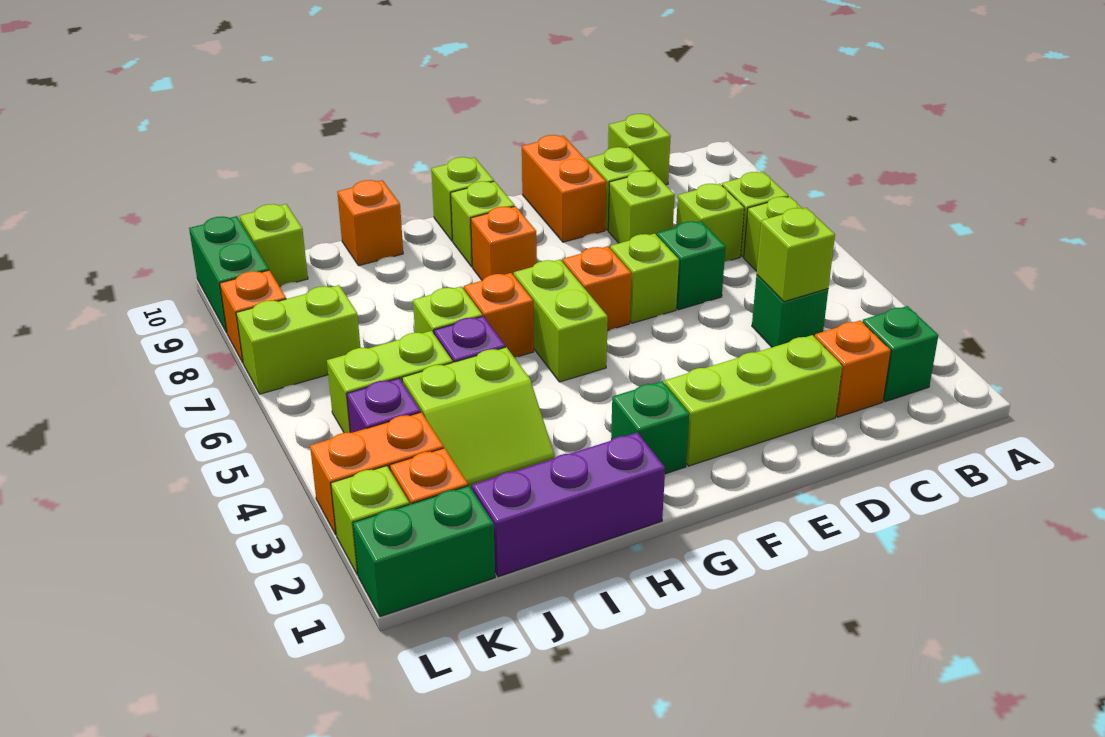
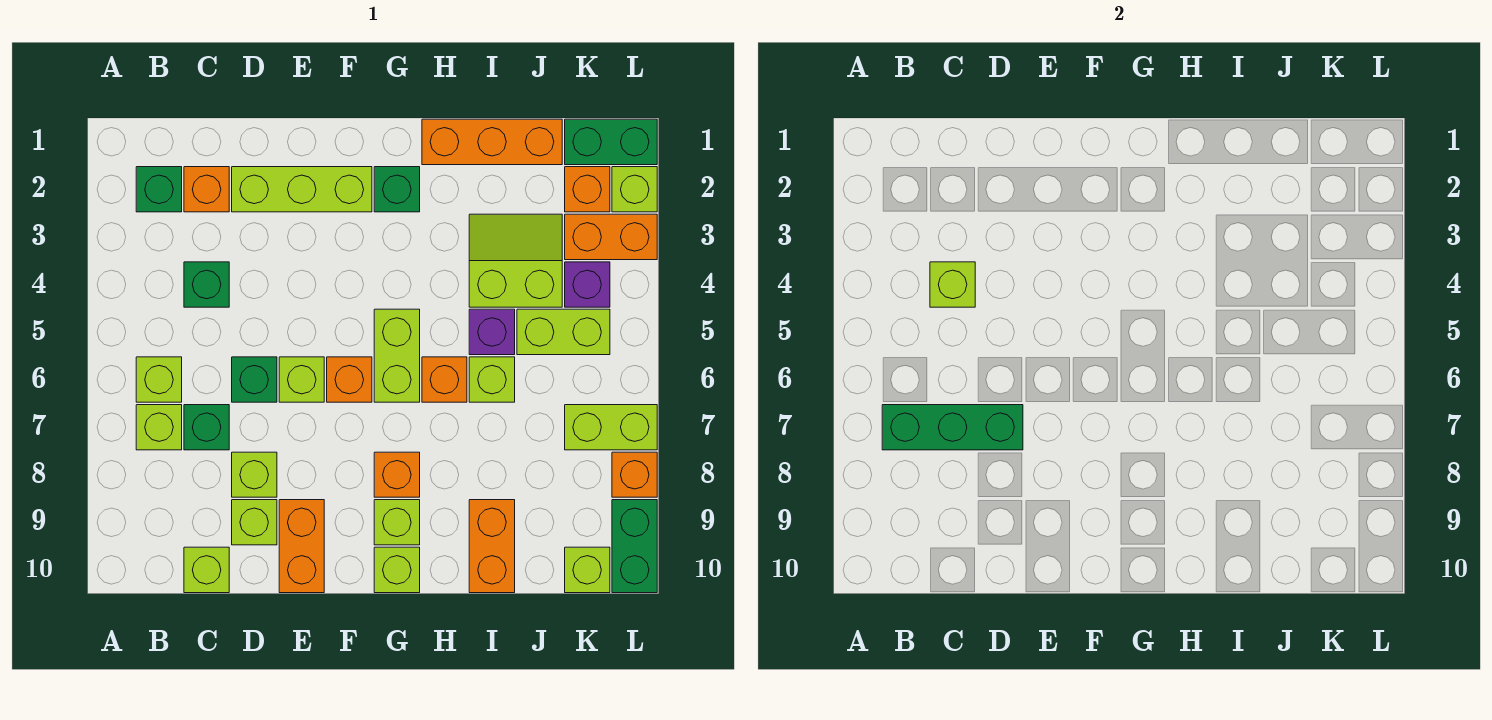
none -> green brick B7:D7 level 2
lime brick C7 level 1 -> green brick C7 level 1
purple brick H1:J1 level 1 -> orange brick H1:J1 level 1
orange brick I10 level 1 -> orange brick I9:I10 level 1

